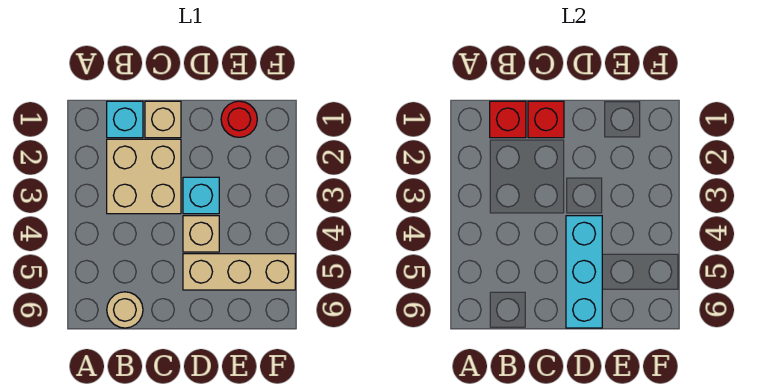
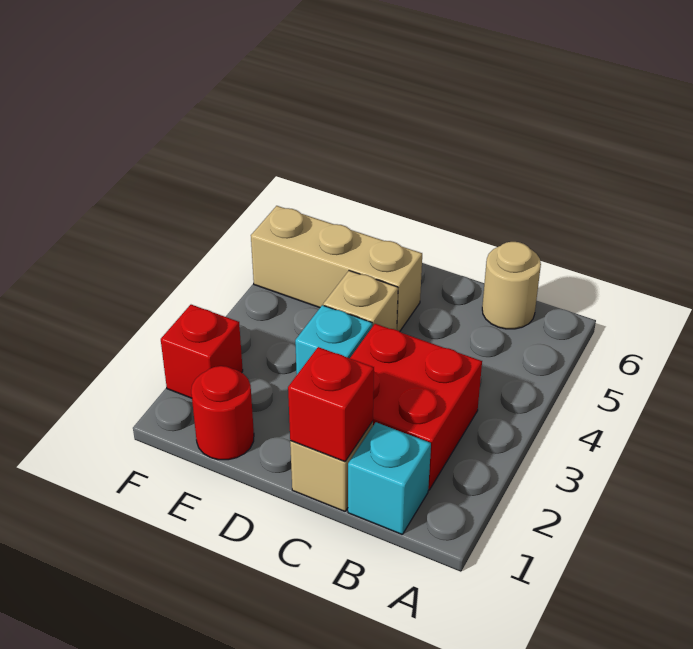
red brick B1 level 2 -> red brick F2 level 1
tan brick B2:C3 level 1 -> red brick B2:C3 level 1
cyan brick D4:D6 level 2 -> none

